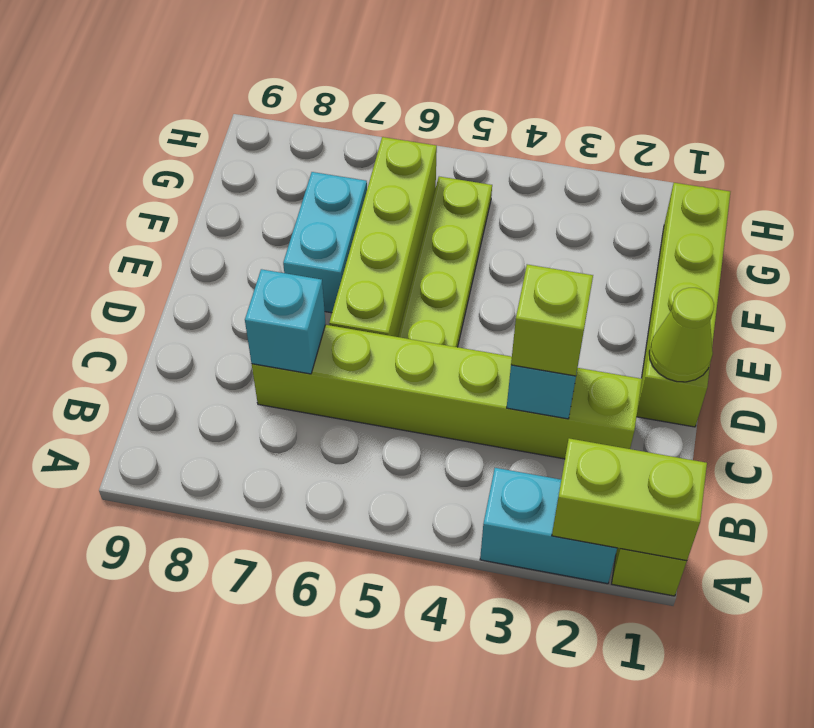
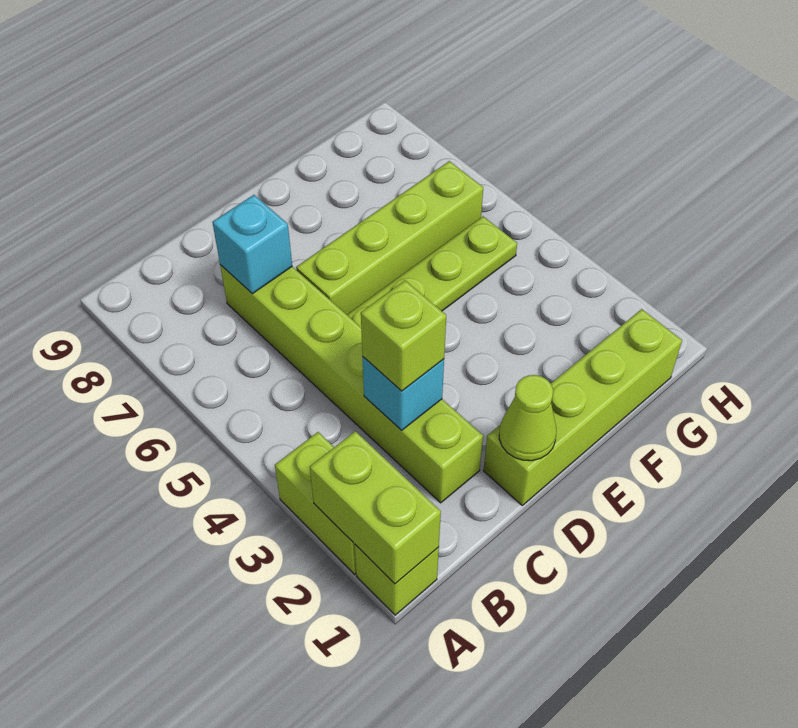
cyan brick A2:A3 level 1 -> lime brick A2:A3 level 1
cyan brick E7:F7 level 1 -> none

